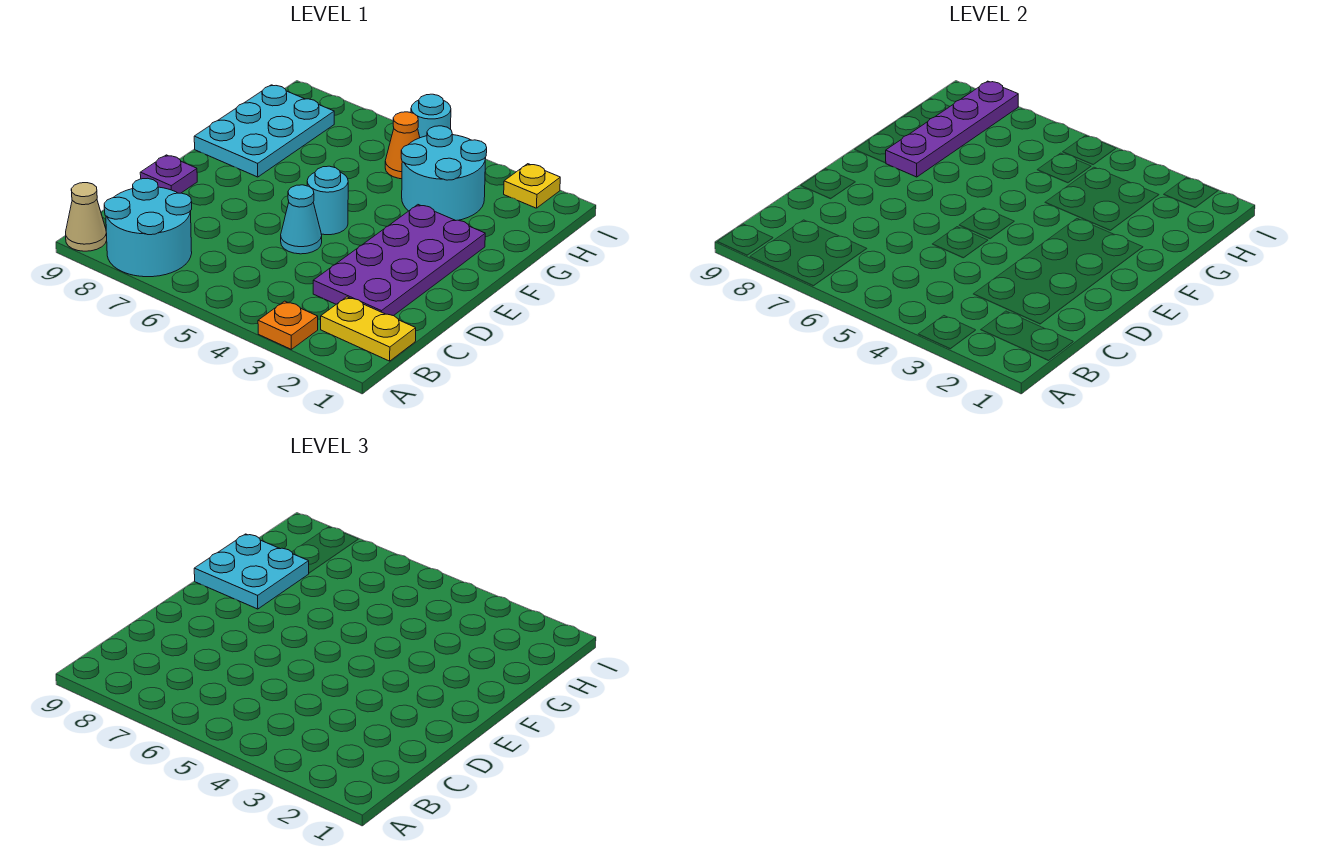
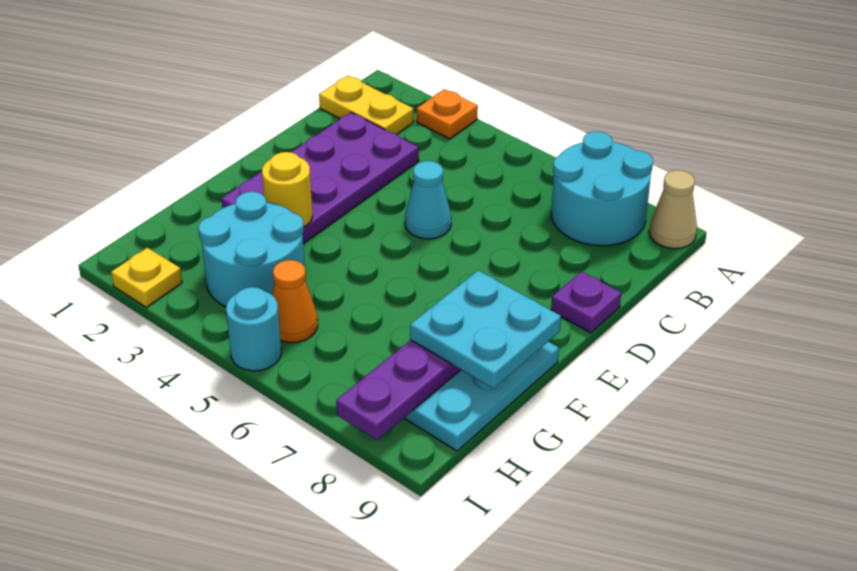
cyan round brick E5 level 1 -> none
none -> yellow round brick F3 level 2

